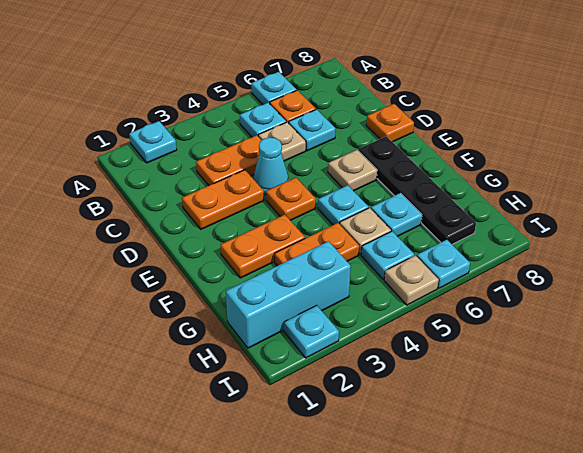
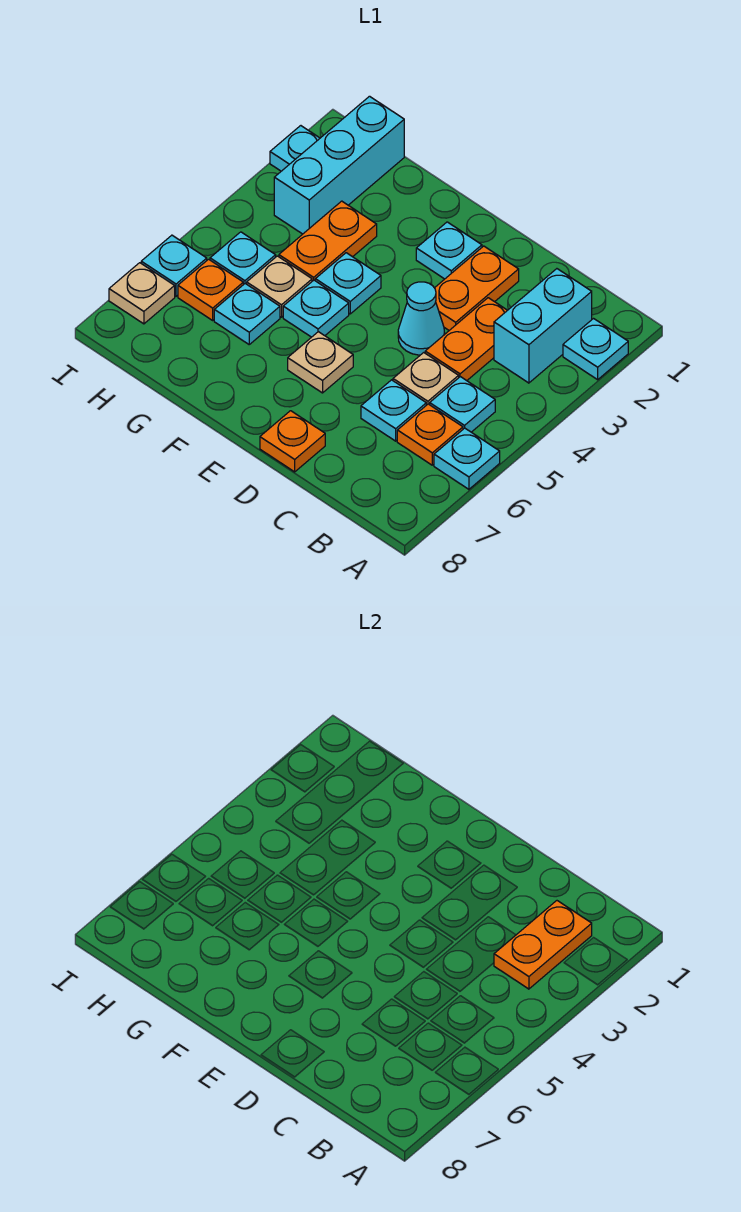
none -> cyan brick B2:B3 level 1
none -> cyan plate E2 level 1
orange plate E4 level 1 -> orange plate H6 level 1
black plate E7:H7 level 1 -> none
orange plate F2:F3 level 1 -> orange plate B2:B3 level 2
none -> cyan plate F4 level 1
tan plate I5 level 1 -> tan plate I7 level 1

